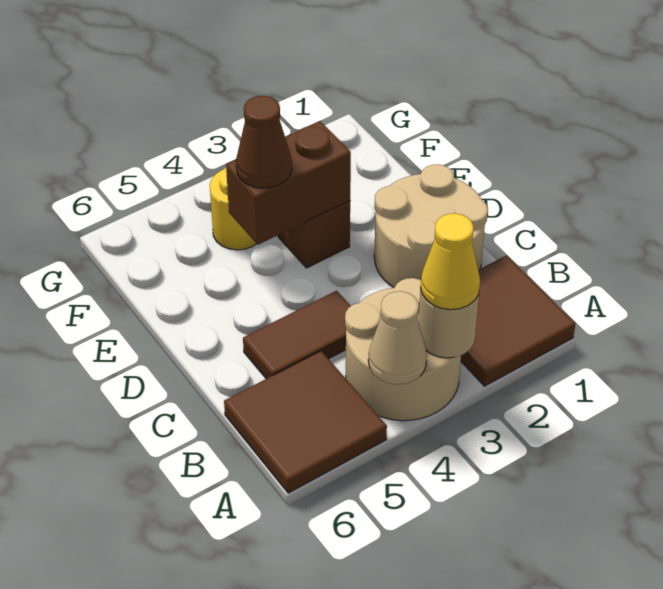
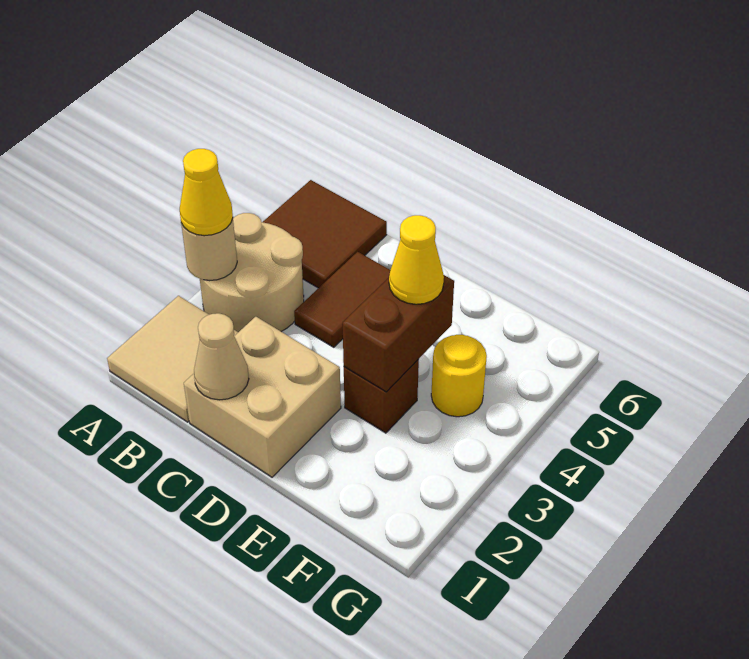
brown tile A1:B2 level 1 -> tan tile A1:B2 level 1
tan cone A4 level 2 -> tan cone C1 level 2
tan round brick C1:D2 level 1 -> tan brick C1:D2 level 1
brown cone E4 level 3 -> yellow cone E4 level 3

